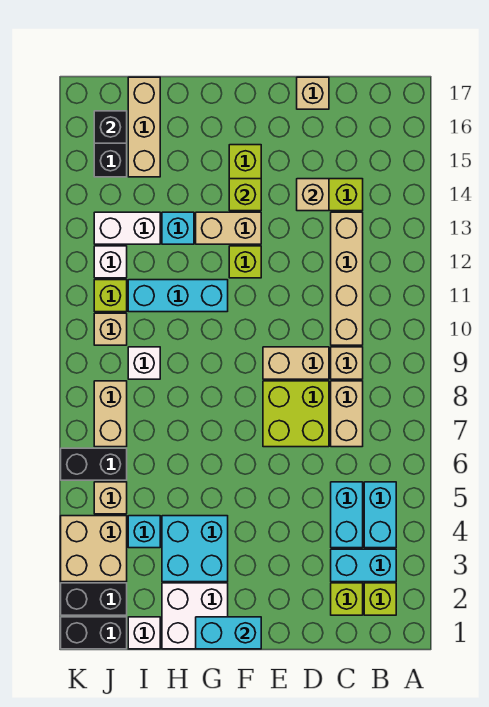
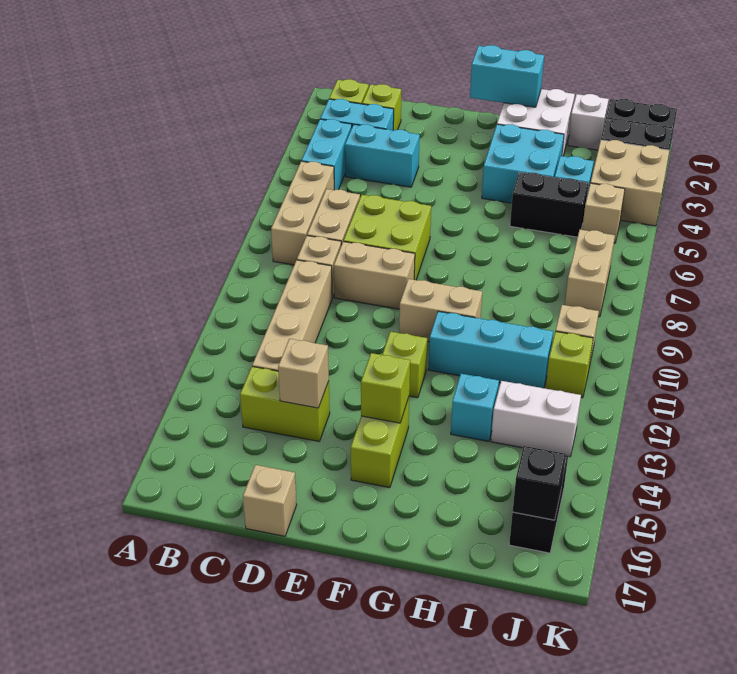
cyan brick C4:C5 level 1 -> cyan brick C4:D4 level 1
tan brick F13:G13 level 1 -> tan brick F10:G10 level 1
white brick I9 level 1 -> none
tan brick I15:I17 level 1 -> tan brick B6:B8 level 1
black brick J6:K6 level 1 -> black brick H5:I5 level 1
white brick J12 level 1 -> none

